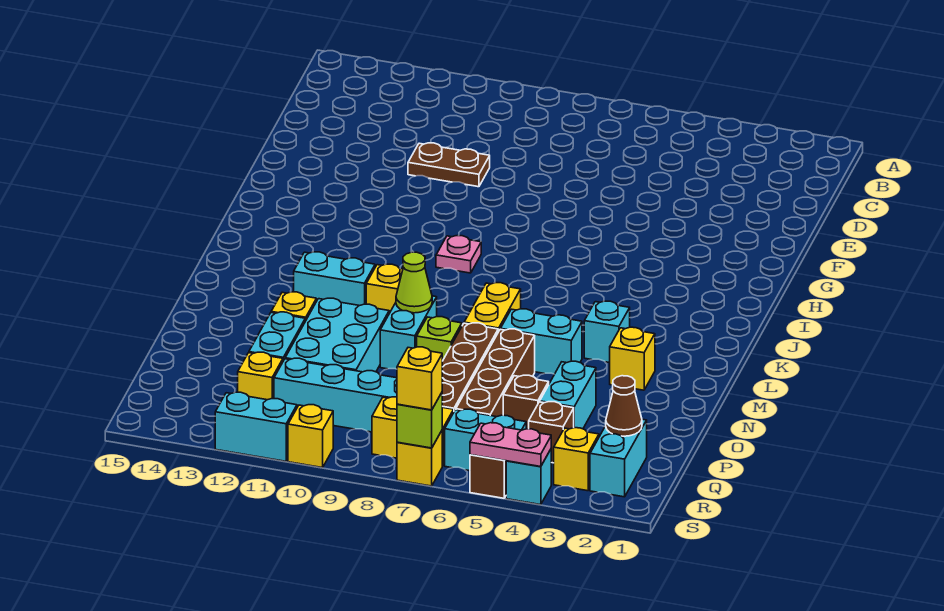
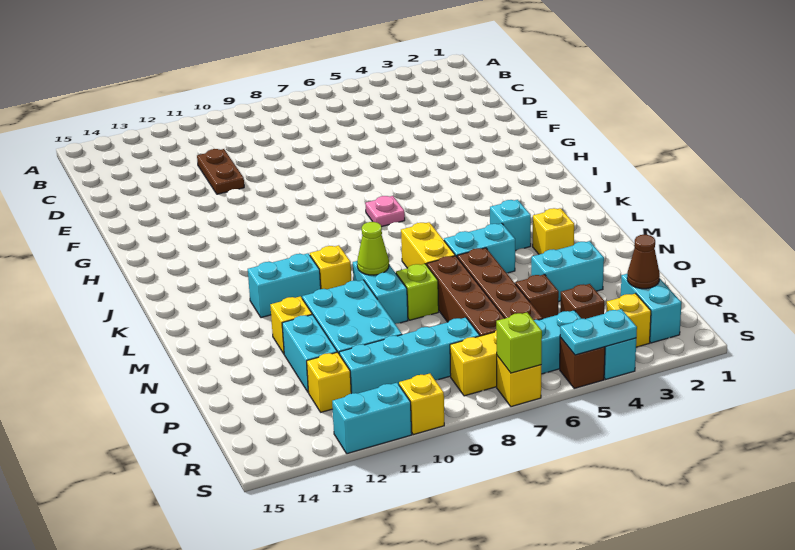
brown plate E10:E11 level 1 -> brown plate D11:E11 level 1
pink plate I9 level 1 -> pink plate I7 level 1
cyan brick O4:P4 level 1 -> cyan brick O3:O4 level 1
pink plate S4:S5 level 2 -> cyan plate S4:S5 level 2
yellow brick S7 level 3 -> none

